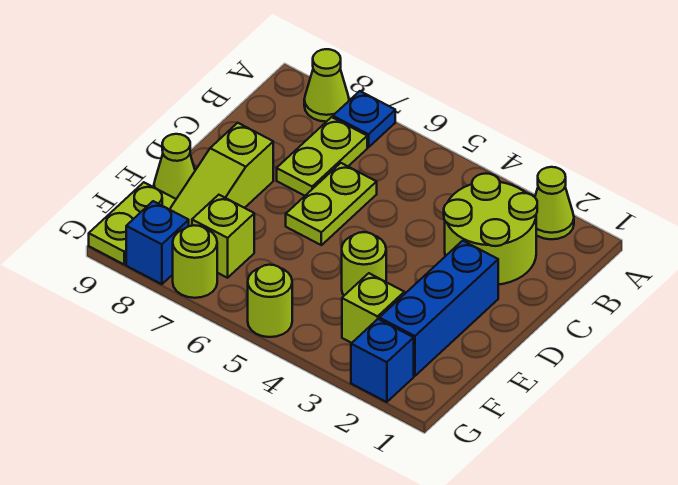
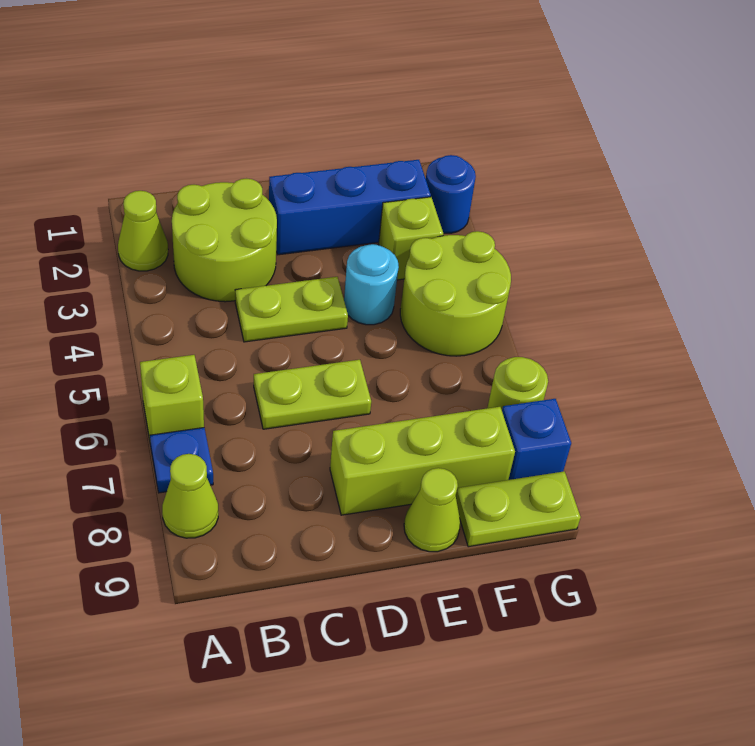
lime plate B7:C7 level 1 -> lime plate C4:D4 level 1
lime slope D8:F8 level 1 top D -> lime brick D8:F8 level 1
lime round brick E4 level 1 -> cyan round brick E4 level 1
lime brick F7 level 1 -> lime brick A6 level 1
blue brick G2 level 1 -> blue round brick G2 level 1
lime round brick G5 level 1 -> lime round brick F4:G5 level 1

